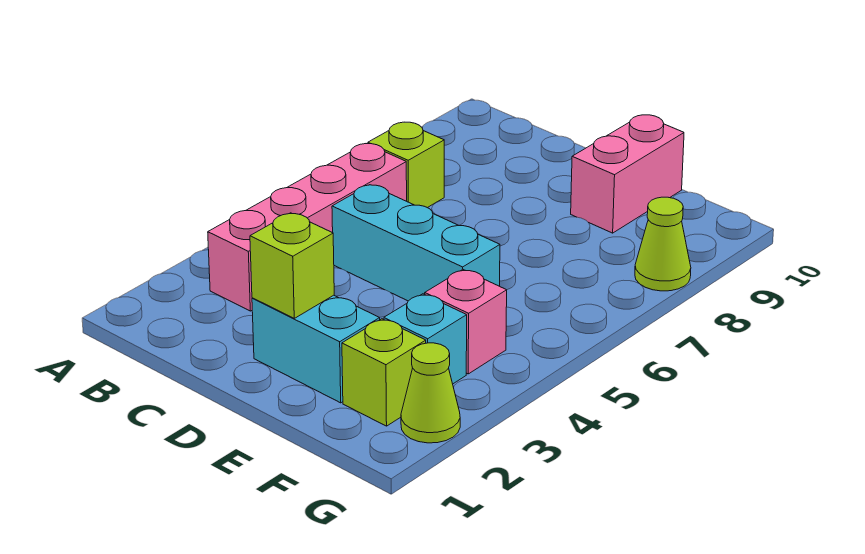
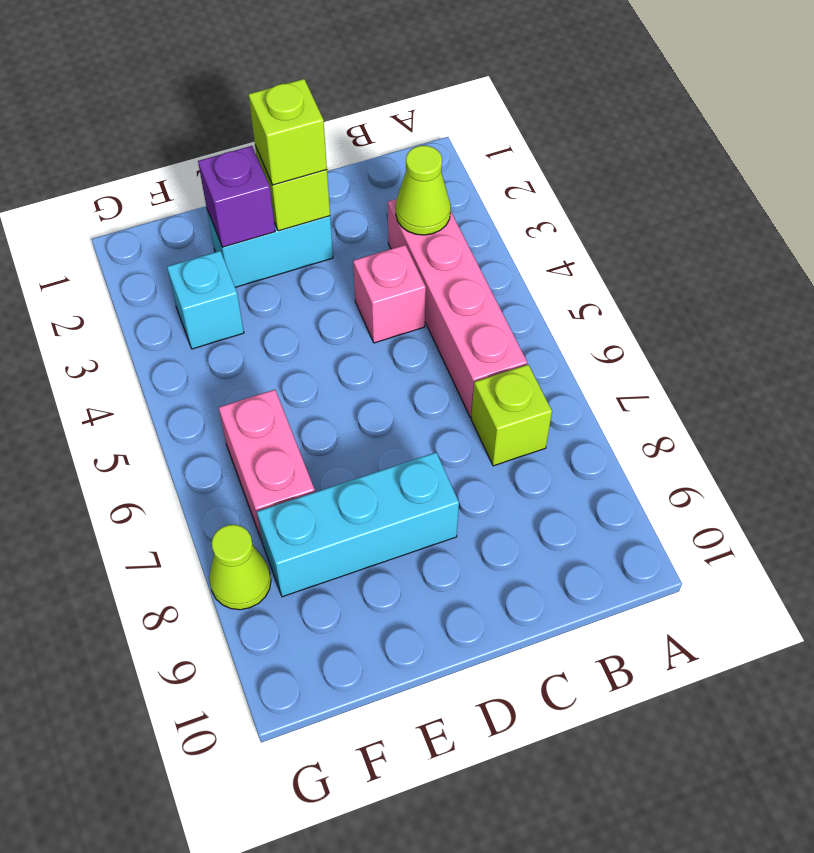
cyan brick C5:E5 level 1 -> cyan brick D8:F8 level 1
none -> purple brick E2 level 2
pink brick E9:E10 level 1 -> pink brick F6:F7 level 1
lime brick F2 level 1 -> lime brick D2 level 3
pink brick F4 level 1 -> pink brick C4 level 1
lime cone G2 level 1 -> lime cone B3 level 2

